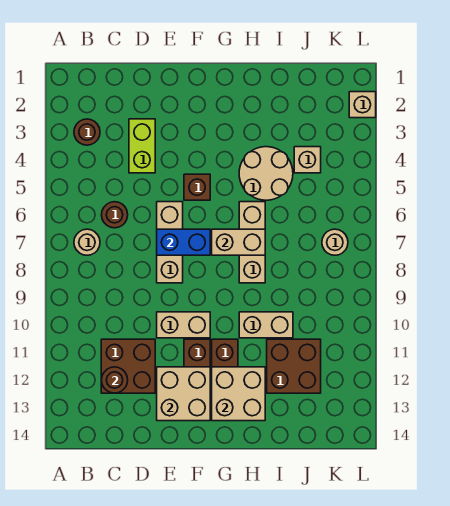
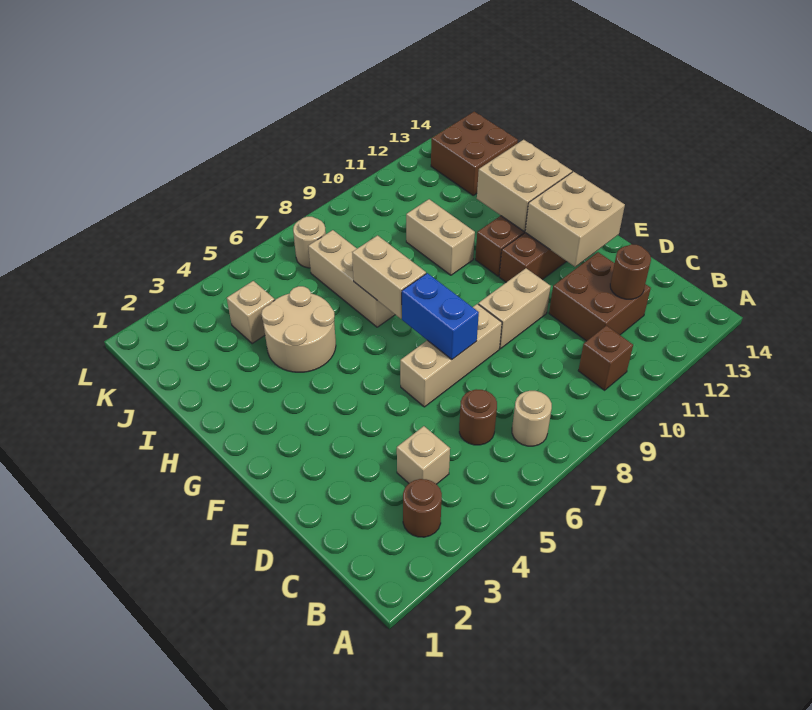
lime brick D3:D4 level 1 -> none
tan brick E10:F10 level 1 -> tan brick E9:E10 level 1
brown brick F5 level 1 -> brown brick B10 level 1
tan brick H6:H8 level 1 -> tan brick H7:J7 level 1
brown brick I11:J12 level 1 -> brown brick J13:K14 level 1
tan brick L2 level 1 -> tan brick C4 level 1

